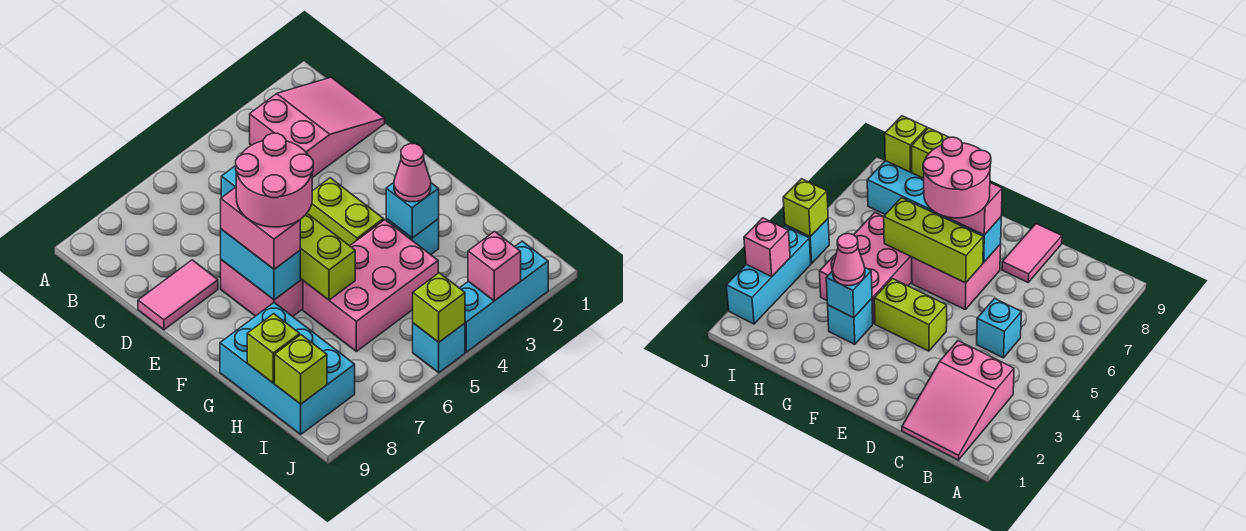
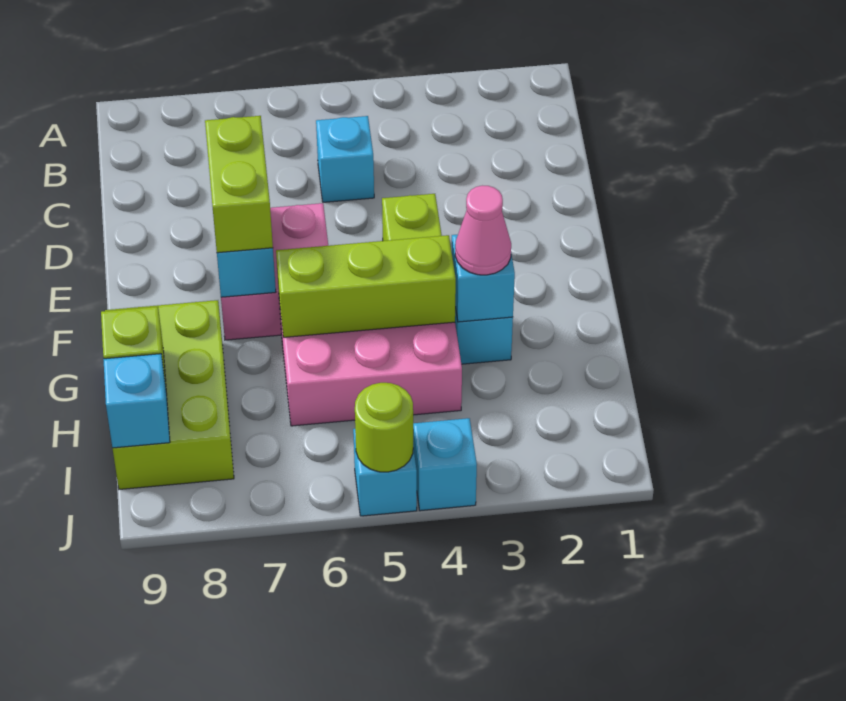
pink slope B1:C3 level 1 top 3 -> none
pink tile D8:D9 level 1 -> none
lime brick E6:G6 level 2 -> lime brick G4:G6 level 2
pink round brick E6:F7 level 4 -> none
pink brick E7:F7 level 3 -> lime brick E7:F7 level 3
cyan brick G8:I9 level 1 -> lime brick G8:I9 level 1
lime brick I9 level 2 -> cyan brick I9 level 2
cyan brick J2:J4 level 1 -> cyan brick J4 level 1
pink brick J3 level 2 -> none
lime brick J5 level 2 -> lime round brick J5 level 2

